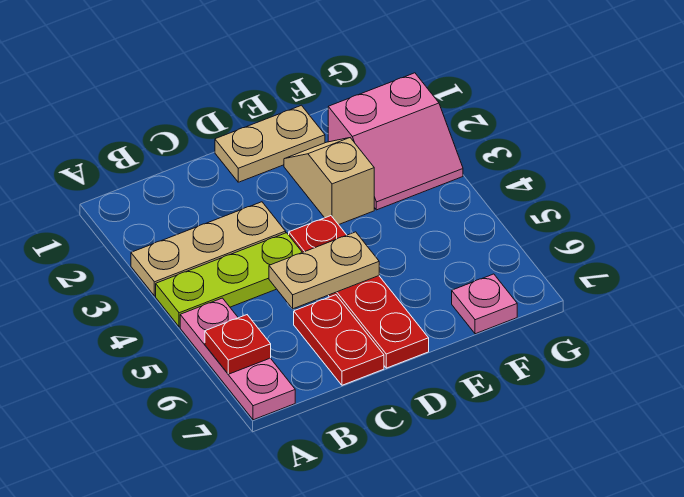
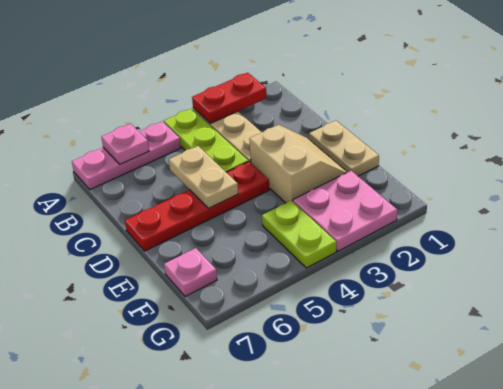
red plate A6 level 2 -> pink plate A6 level 2
red plate C6:C7 level 1 -> red plate A2:A3 level 2
tan slope E2:E3 level 1 top 3 -> tan slope D2:E3 level 1 top 3
pink slope F2:G3 level 1 top 2 -> pink plate F2:G3 level 1
none -> lime plate F4:G4 level 1

